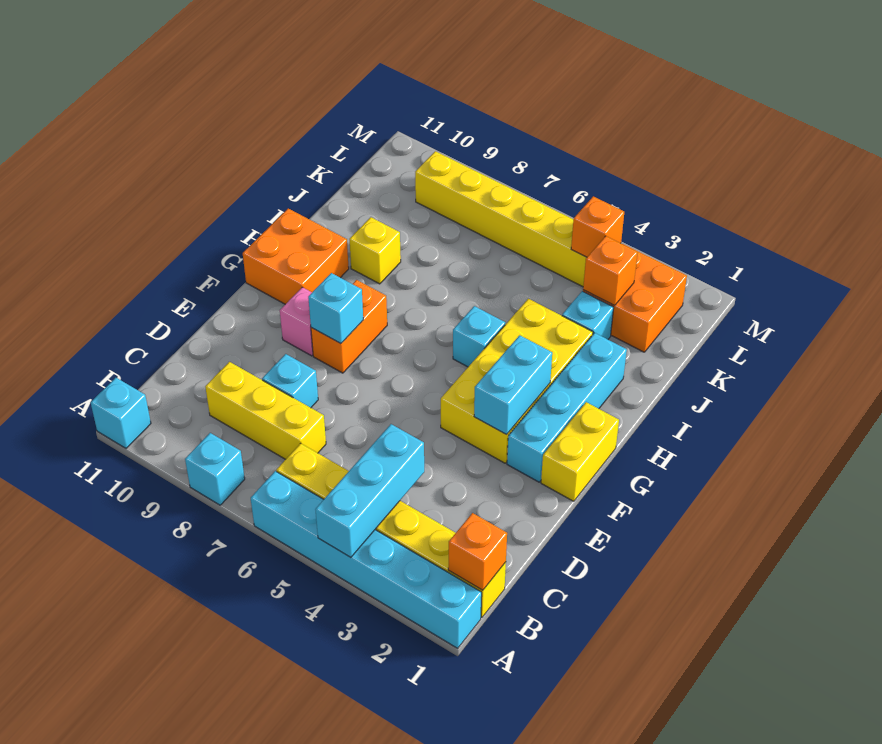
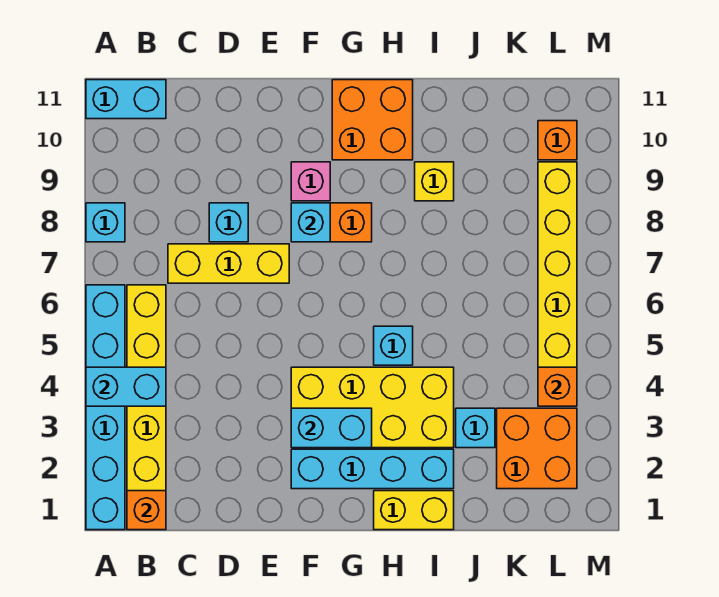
cyan brick A4:C4 level 2 -> cyan brick A4:B4 level 2
cyan brick A11 level 1 -> cyan brick A11:B11 level 1
yellow brick C7:C9 level 1 -> yellow brick C7:E7 level 1
yellow brick F1:G1 level 1 -> yellow brick H1:I1 level 1
orange brick K3 level 2 -> orange brick L10 level 1

